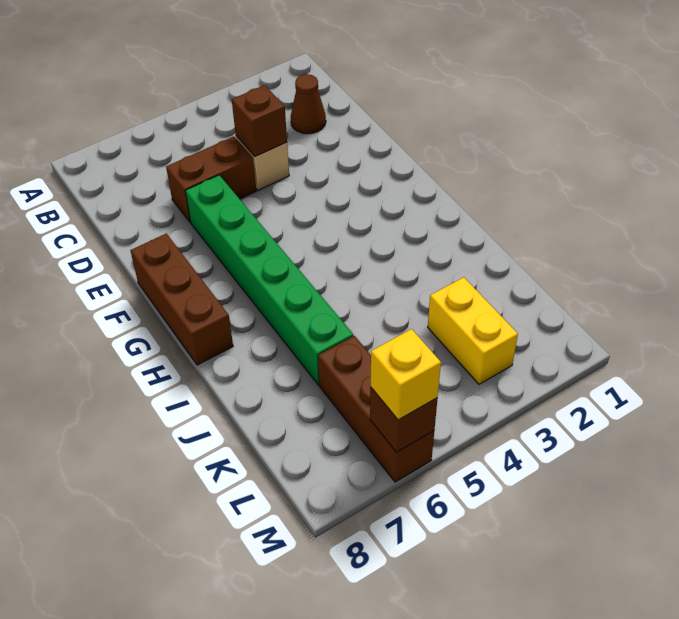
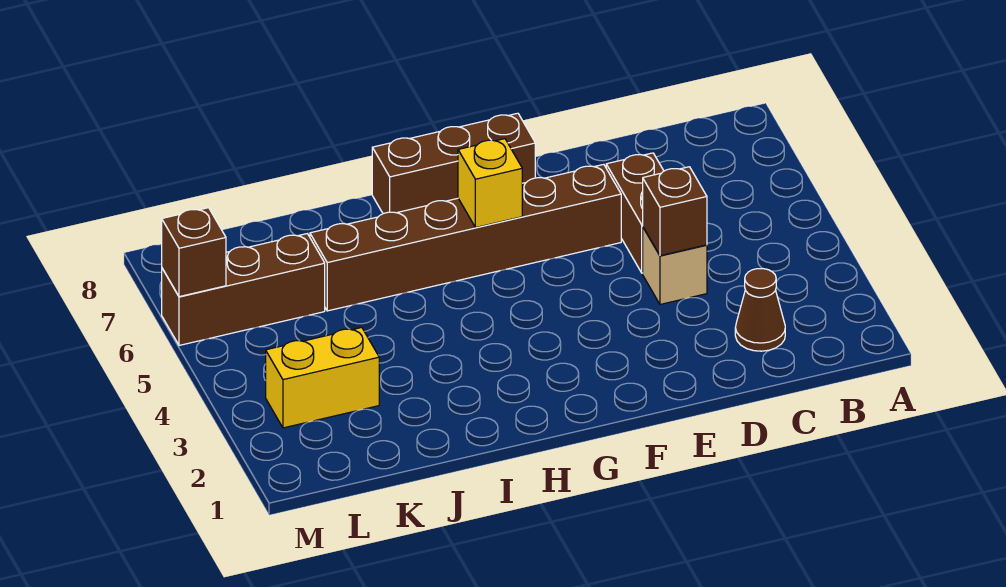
green brick E6:J6 level 1 -> brown brick E6:J6 level 1
yellow brick M6 level 3 -> yellow brick G6 level 2

